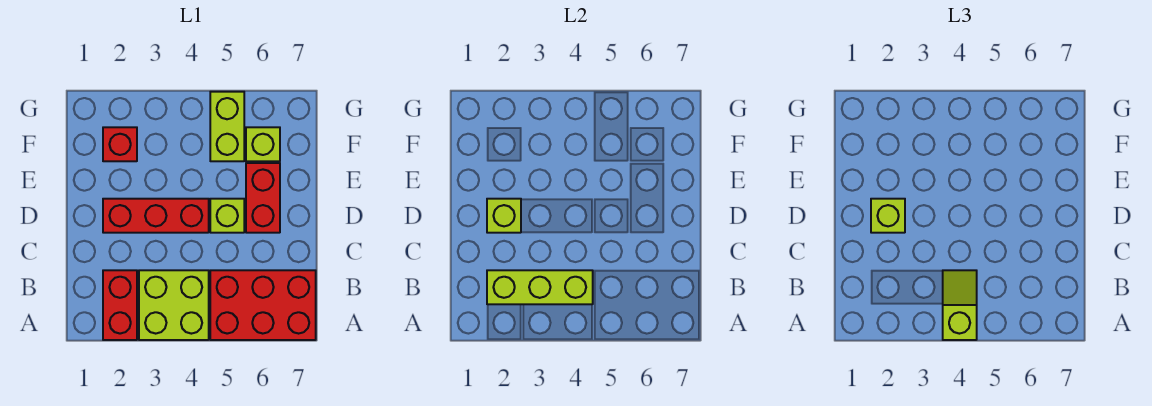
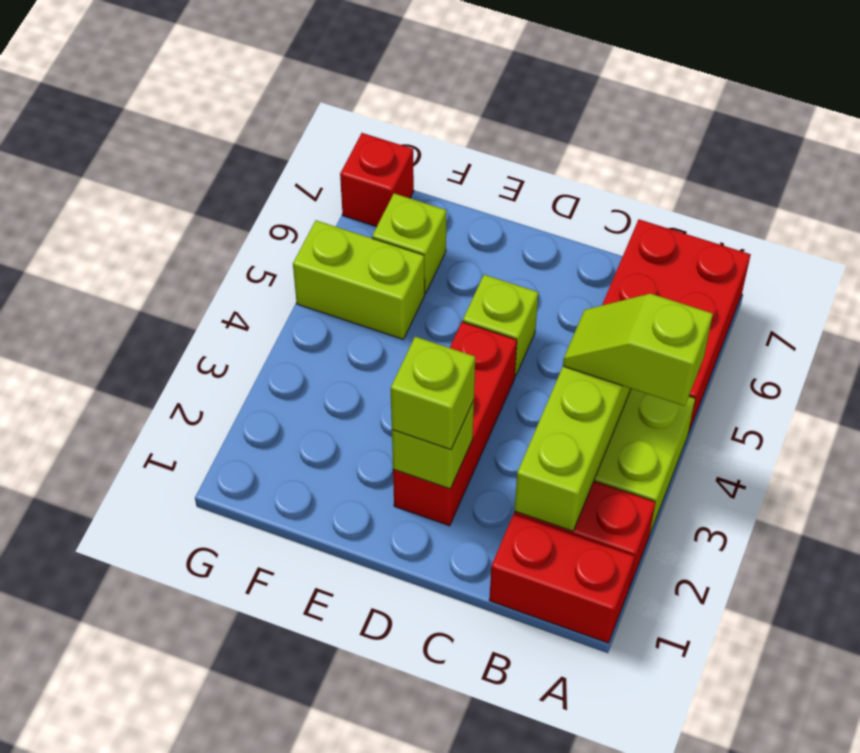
red brick D6:E6 level 1 -> red brick A1:B1 level 1
red brick F2 level 1 -> red brick G7 level 1

